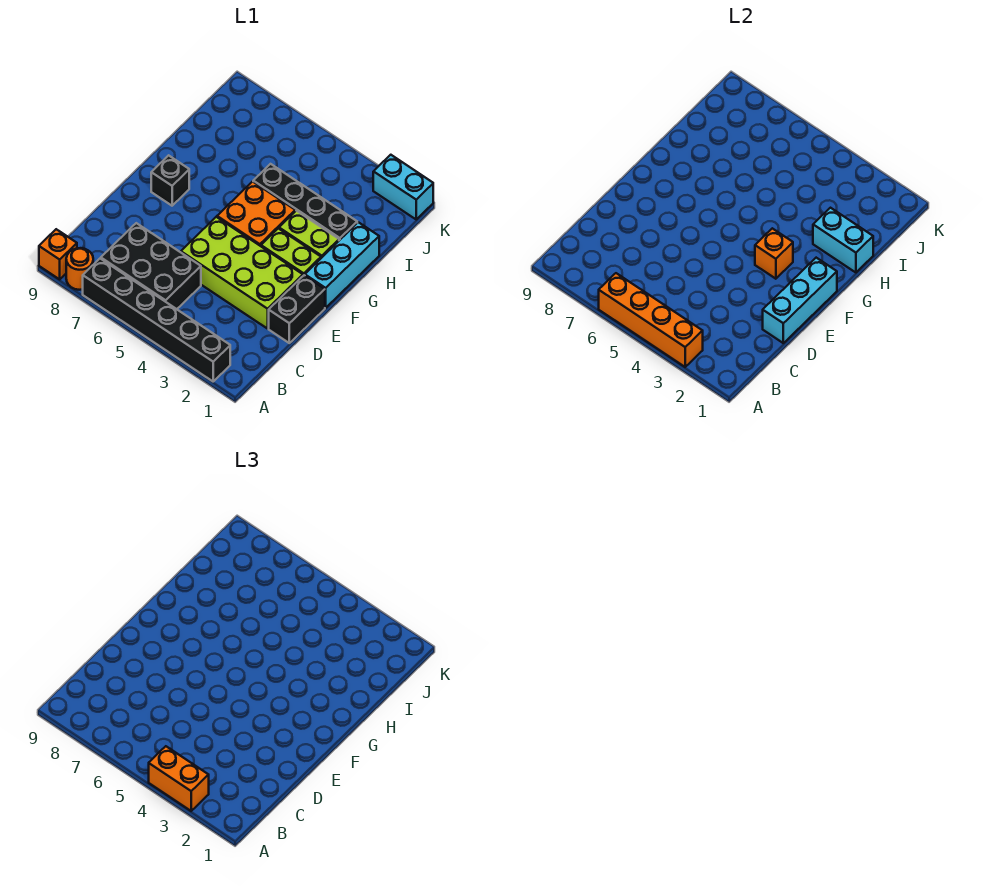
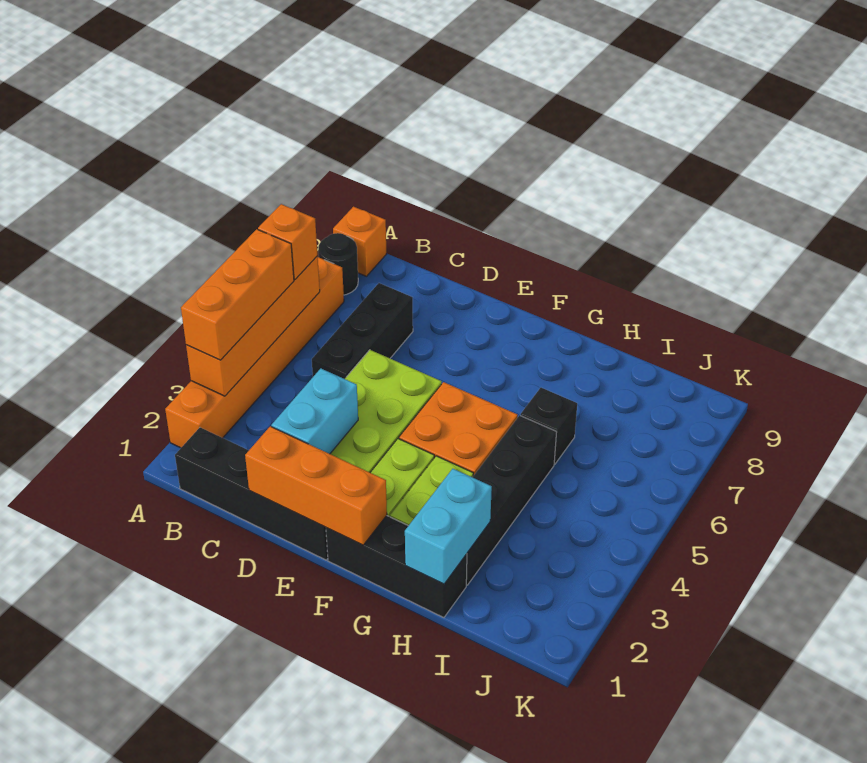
black brick A2:A7 level 1 -> orange brick A2:A7 level 1
orange brick A3:A4 level 3 -> orange brick A3:A5 level 3
orange round brick A8 level 1 -> black round brick A8 level 1
black brick B5:C7 level 1 -> black brick C5:C7 level 1
black brick D1:E1 level 1 -> black brick B1:E1 level 1
cyan brick D1:F1 level 2 -> orange brick D1:F1 level 2
cyan brick F1:H1 level 1 -> black brick F1:H1 level 1
orange brick F3 level 2 -> orange brick A6 level 3
black brick F8 level 1 -> black brick H6 level 1
cyan brick K1:K2 level 1 -> cyan brick D2:D3 level 2

